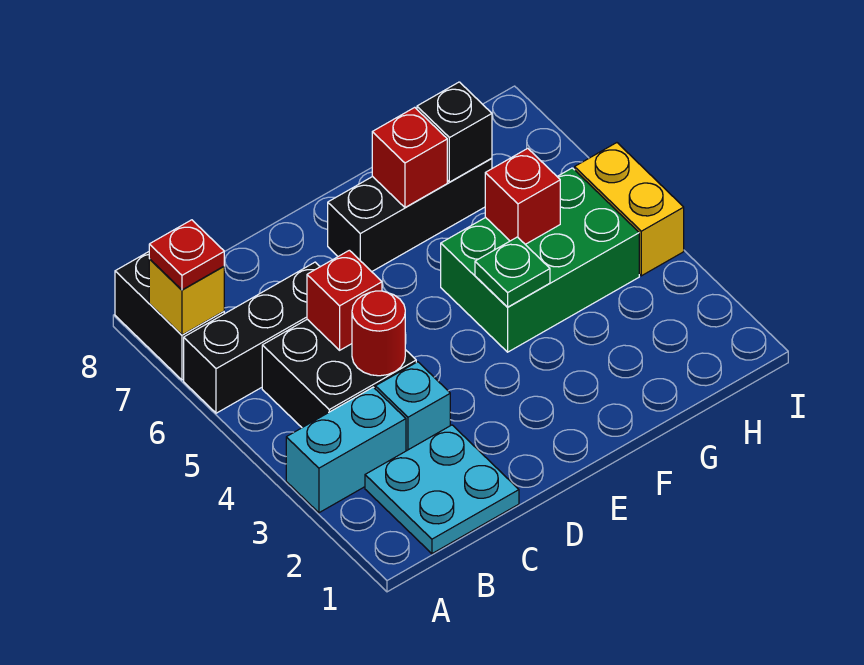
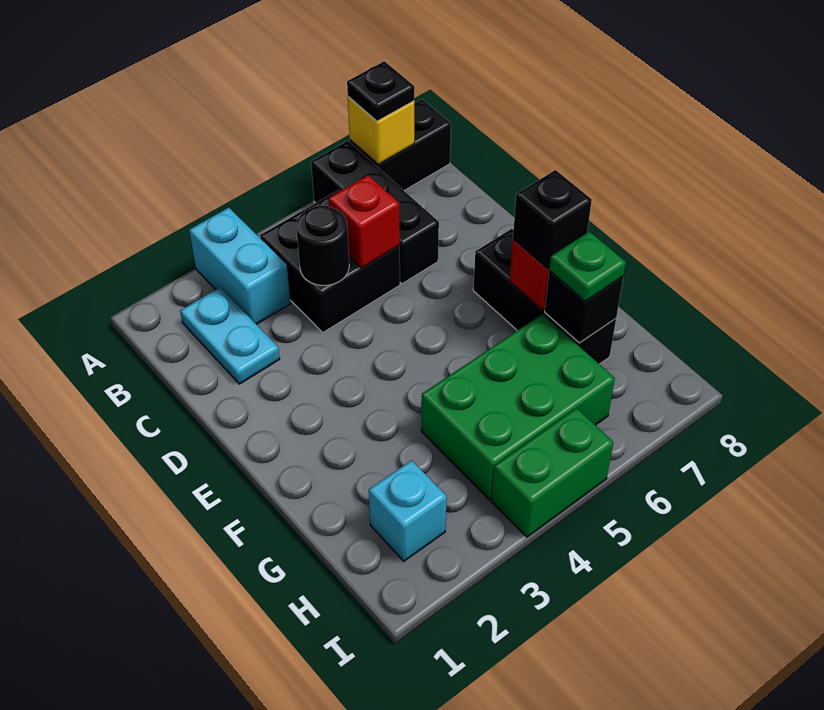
red plate A7 level 3 -> black plate A7 level 3
cyan plate B1:C2 level 1 -> cyan plate B2:C2 level 1
cyan brick C3 level 1 -> cyan brick H2 level 1
red round brick C4 level 2 -> black round brick C4 level 2
green brick F4:H5 level 1 -> green brick G4:H6 level 1
green plate F4 level 2 -> green plate G7 level 3
none -> black brick F7 level 3
red brick G5 level 2 -> none
yellow brick I4:I5 level 1 -> green brick I4:I5 level 1

